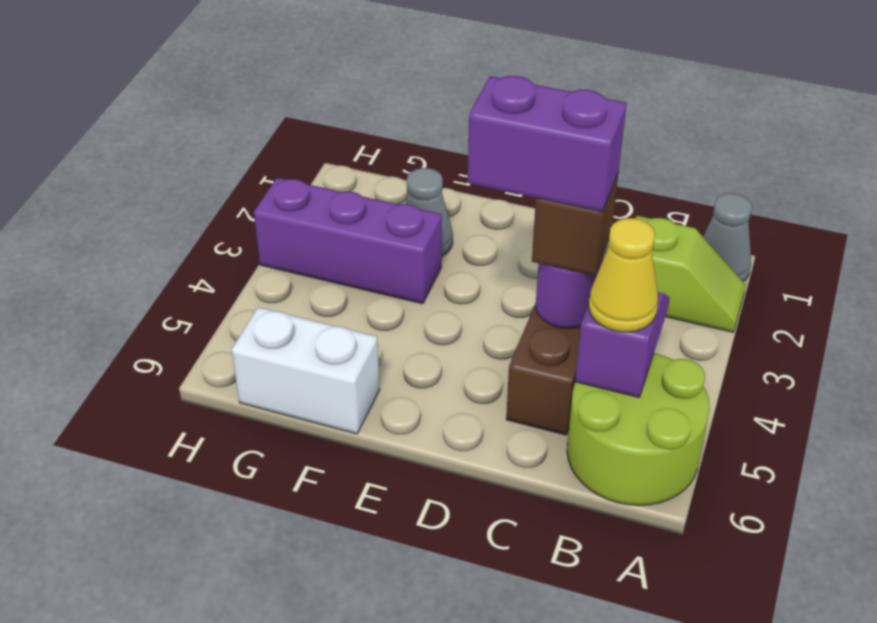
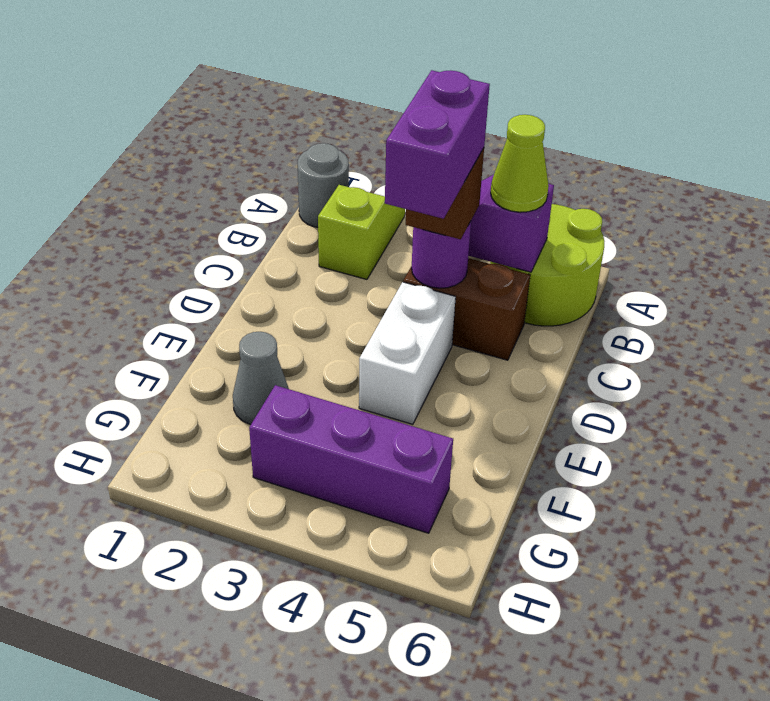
grey cone A1 level 1 -> grey round brick A1 level 1
yellow cone B5 level 3 -> lime cone B5 level 3
purple brick F3:H3 level 1 -> purple brick G3:G5 level 1
white brick F6:G6 level 1 -> white brick D4:E4 level 1

